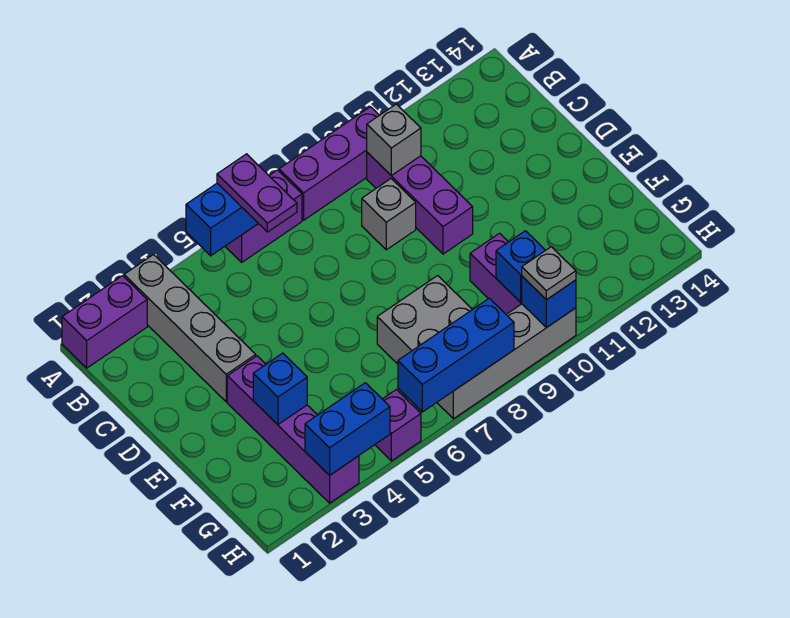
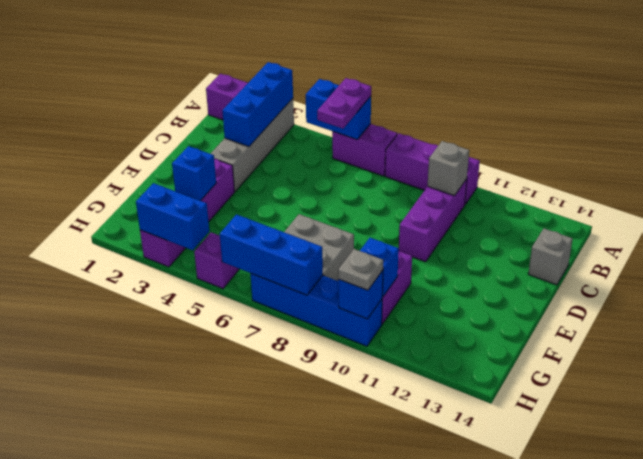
none -> blue brick A3:C3 level 2
grey brick C9 level 1 -> grey brick C14 level 1
grey brick H7:H10 level 1 -> blue brick H7:H10 level 1

